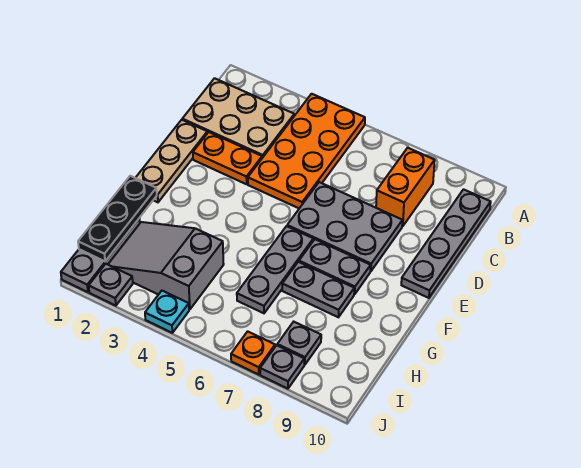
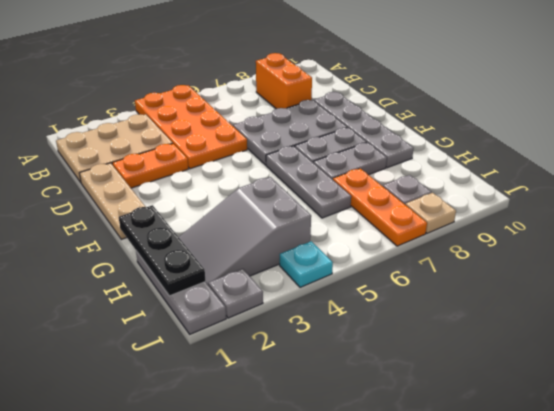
grey plate B10:E10 level 1 -> grey plate D9:G9 level 1
orange plate J7 level 1 -> orange plate H7:J7 level 1
grey plate J8 level 1 -> tan plate J8 level 1

